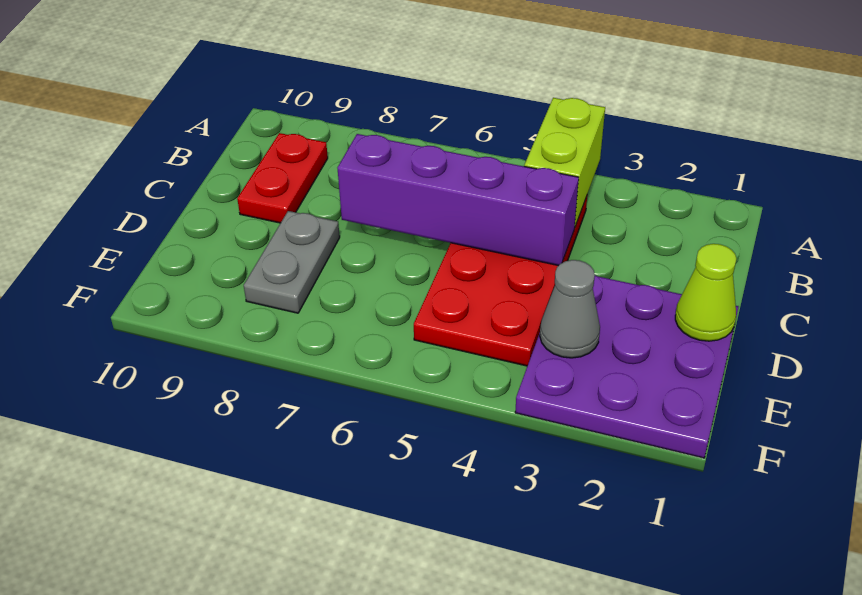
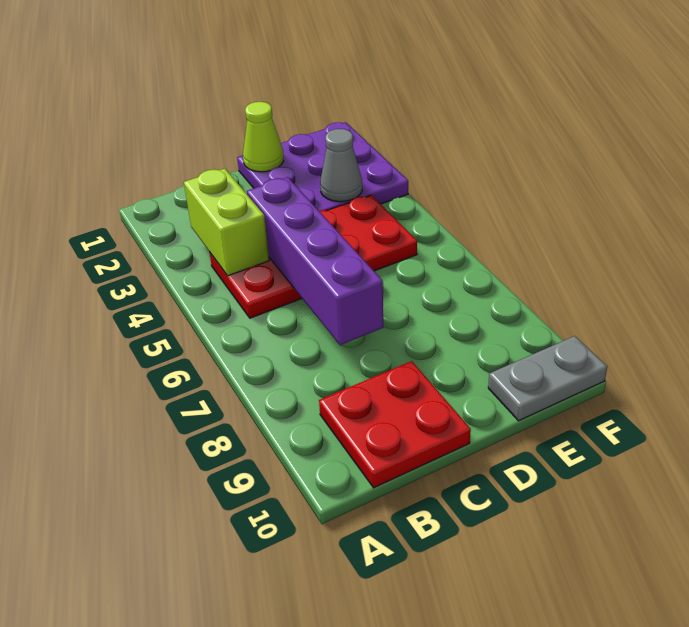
lime brick A4:B4 level 2 -> lime brick B3:B4 level 2
red plate B9:C9 level 1 -> red plate B9:C10 level 1
grey plate D8:E8 level 1 -> grey plate E10:F10 level 1

